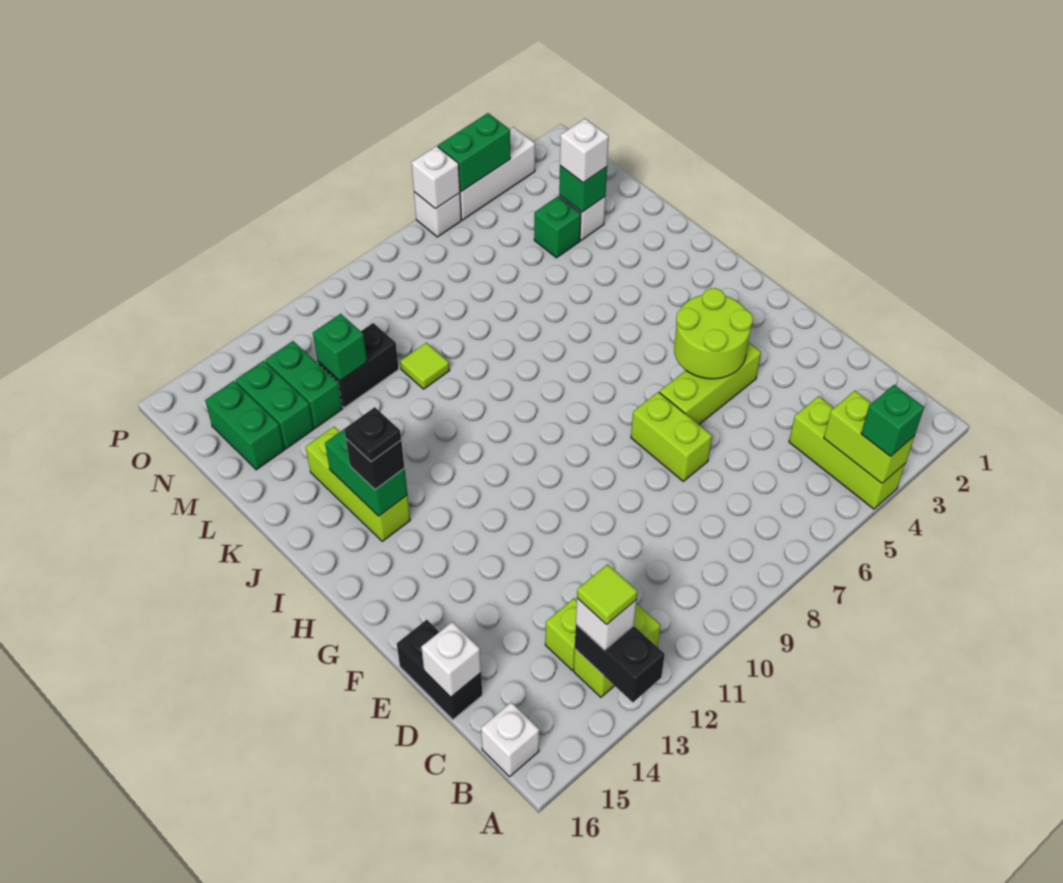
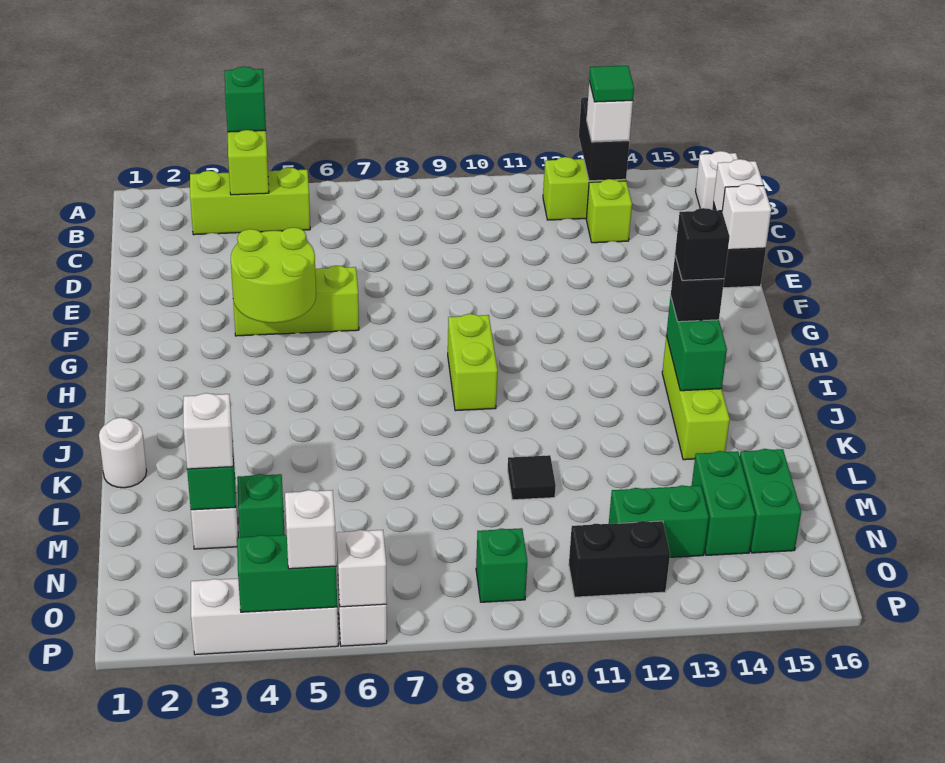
lime brick A4:C4 level 1 -> lime brick B3:B5 level 1
lime tile B13 level 4 -> green tile B13 level 4
lime brick E7:F7 level 1 -> lime brick H9:I9 level 1
none -> white brick E16 level 2
black plate I14 level 4 -> black brick I14 level 4
none -> white round brick K1 level 1
lime tile L10 level 1 -> black tile L10 level 1
black brick M11:M12 level 1 -> black brick O11:O12 level 1
green brick M12 level 2 -> green brick O9 level 1
green brick M13:N13 level 1 -> green brick N12:N13 level 1
none -> white brick P5 level 3

